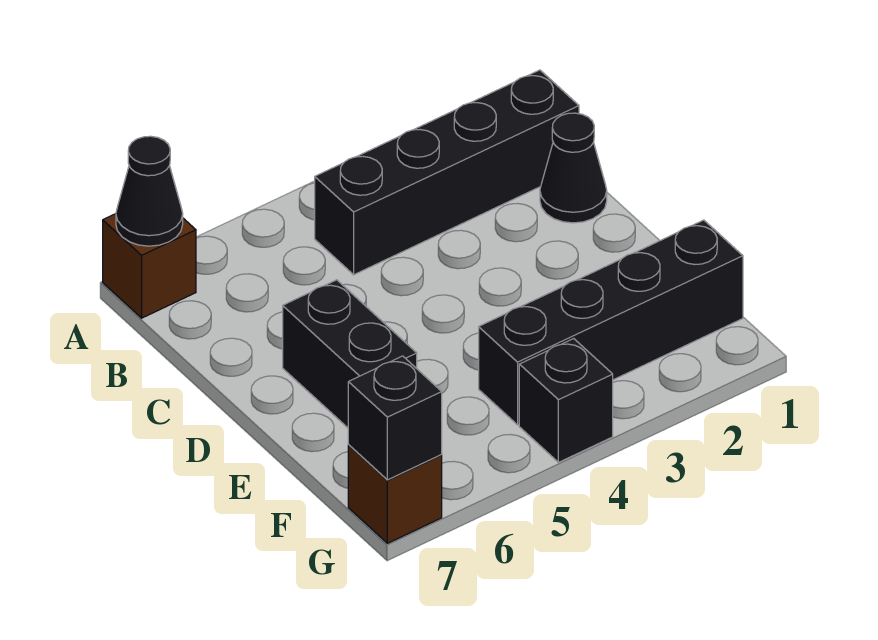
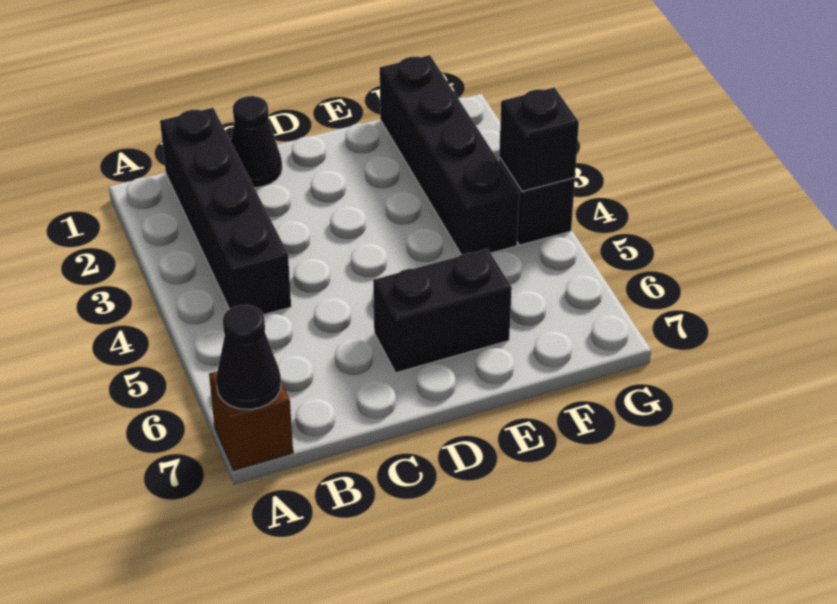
brown brick G7 level 1 -> none
black brick G7 level 2 -> black brick G4 level 2

